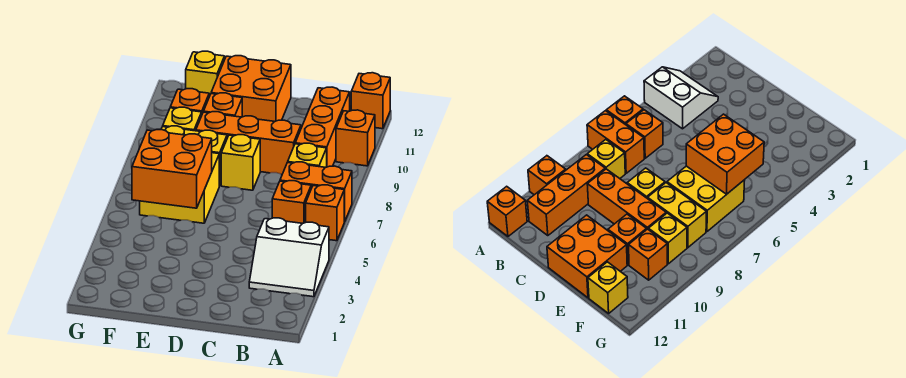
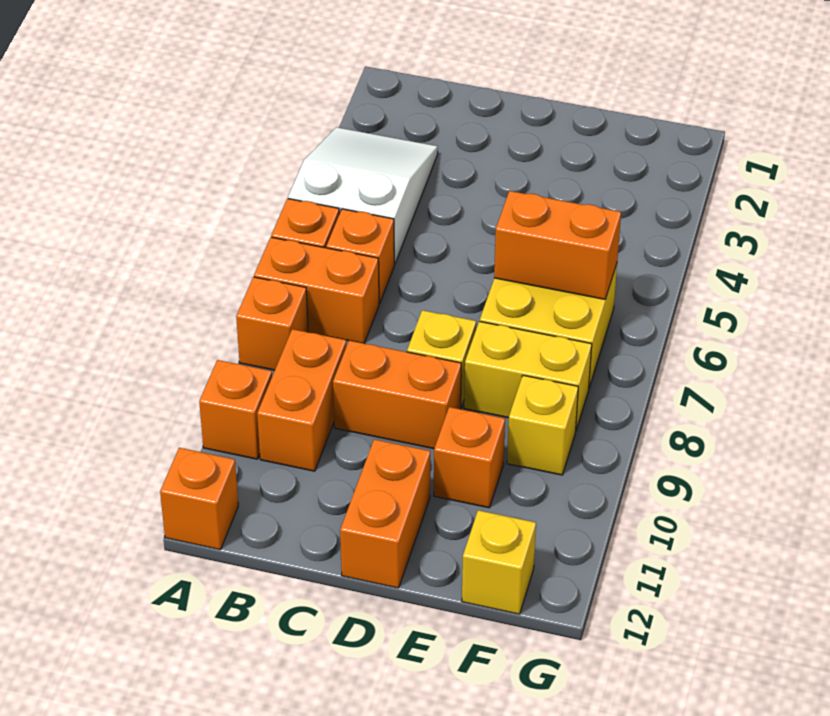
white slope A3:B4 level 1 top 4 -> white slope A3:B5 level 1 top 5
yellow brick B8 level 1 -> none
orange brick B9:B11 level 1 -> orange brick B9:B10 level 1
orange brick C9:E9 level 1 -> orange brick C9:D9 level 1
orange brick D11:E12 level 1 -> orange brick D11:D12 level 1
orange brick E5:F6 level 2 -> orange brick E6:F6 level 2
orange brick F10 level 1 -> orange brick A8 level 1

